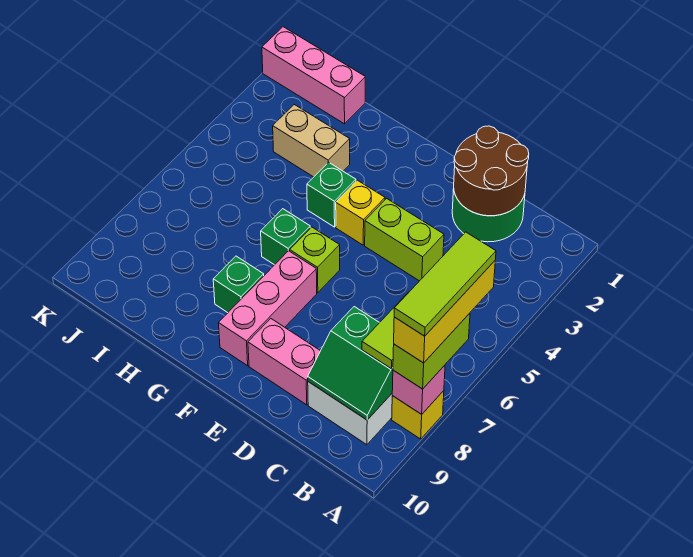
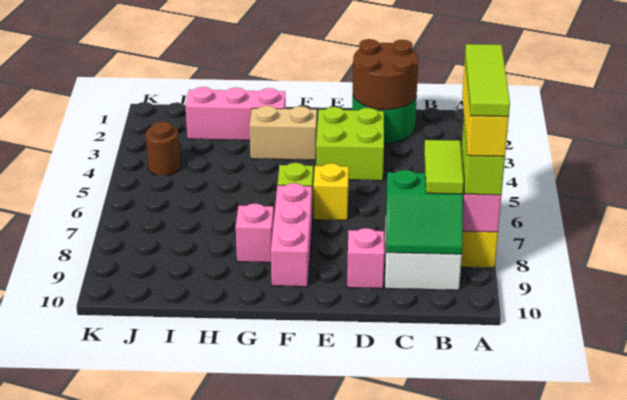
lime brick D4:E4 level 1 -> lime brick D3:E4 level 1
pink brick D9:E9 level 1 -> pink brick D9 level 1
yellow brick F4 level 1 -> yellow brick E6 level 1
green brick G4 level 1 -> none
green brick G6 level 1 -> none
green brick G8 level 1 -> pink brick G8 level 1
tan brick H3:I3 level 1 -> tan brick F3:G3 level 1
pink brick I1:K1 level 1 -> pink brick G2:I2 level 1
none -> brown round brick J4 level 1

